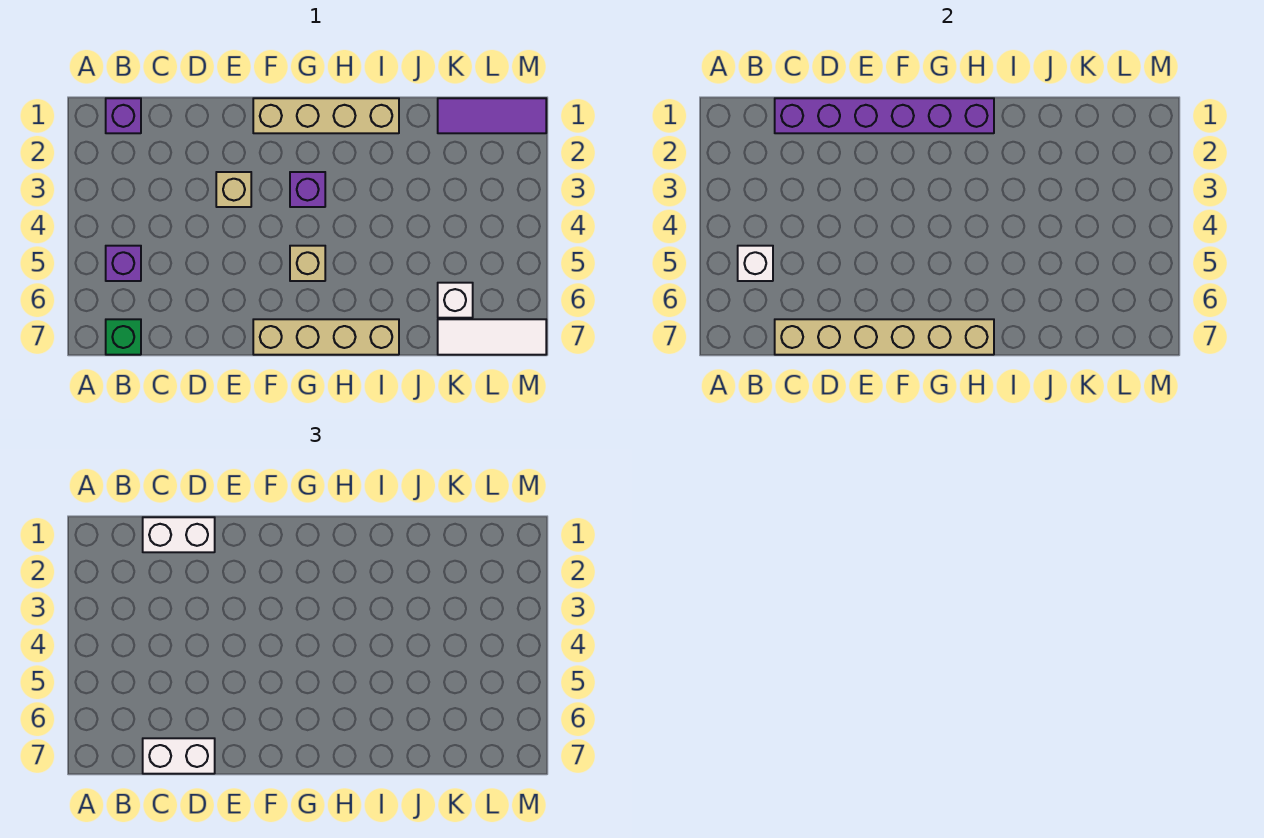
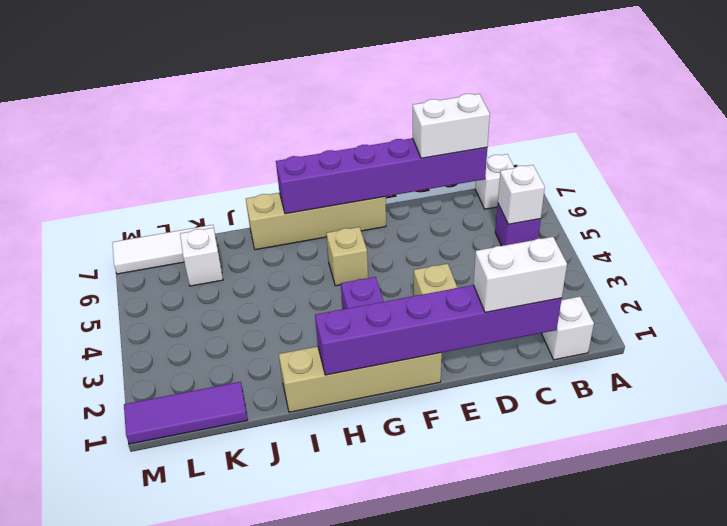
purple brick B1 level 1 -> white brick B1 level 1
green brick B7 level 1 -> white brick B7 level 1
tan brick C7:H7 level 2 -> purple brick C7:H7 level 2

